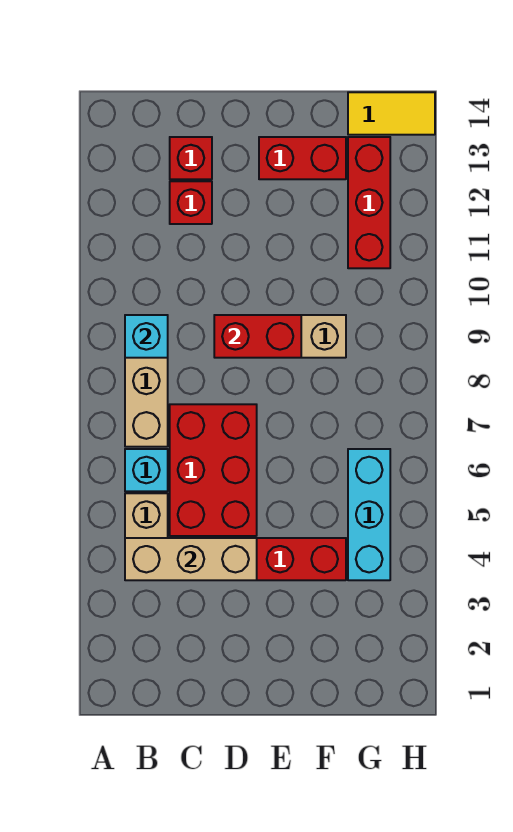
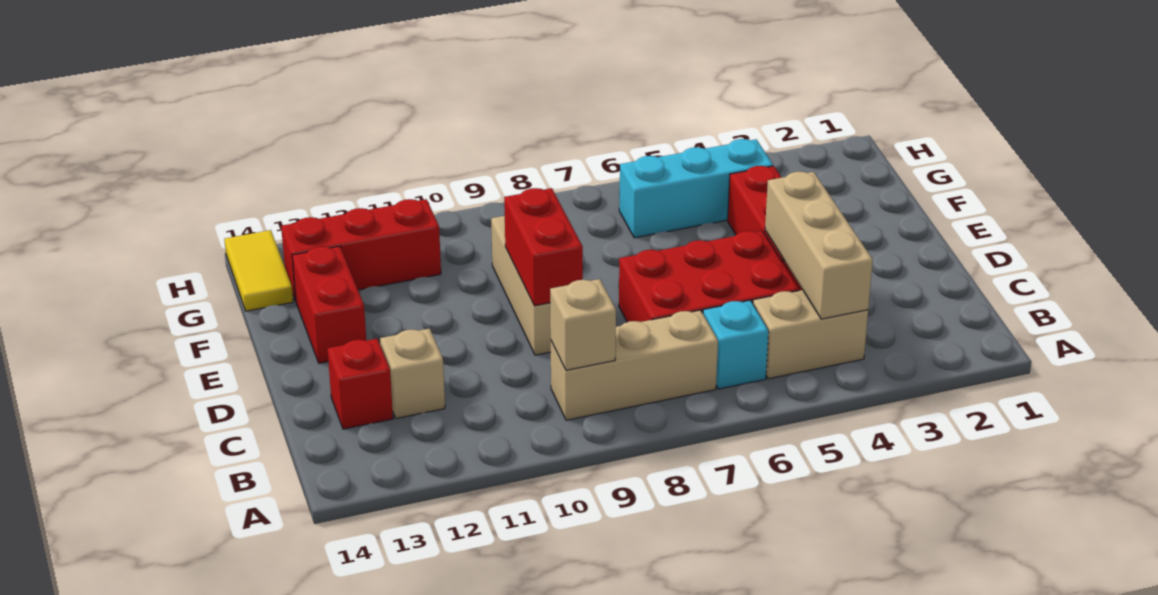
cyan brick B9 level 2 -> tan brick B9 level 2
red brick C12 level 1 -> tan brick C12 level 1

